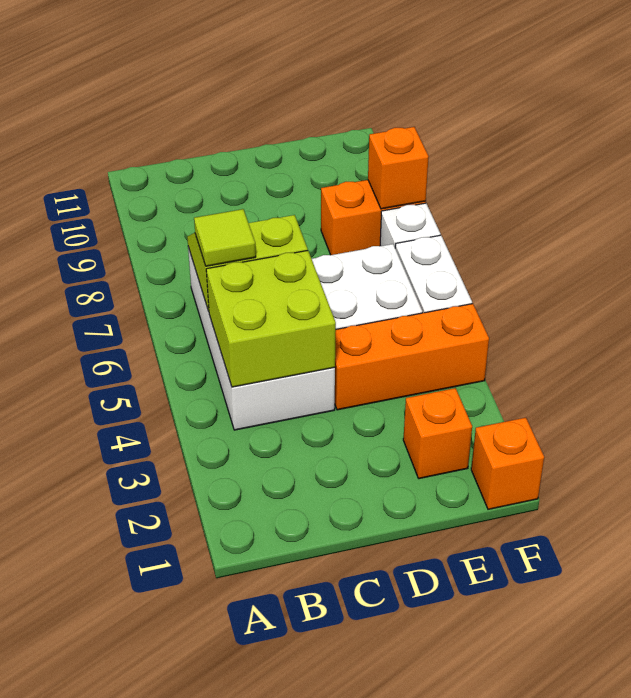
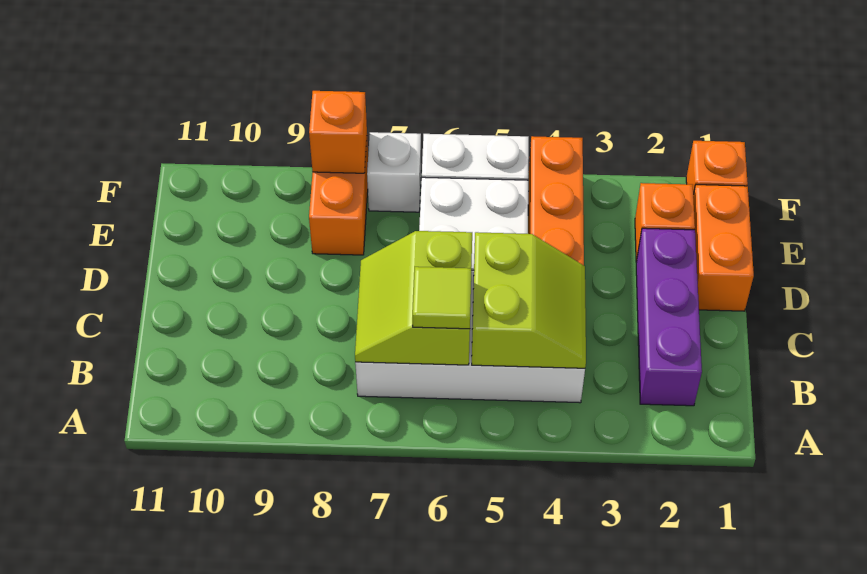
none -> purple brick B2:D2 level 1
lime brick B4:C5 level 2 -> lime slope B4:C5 level 2 top 5
none -> orange brick D1:E1 level 1

